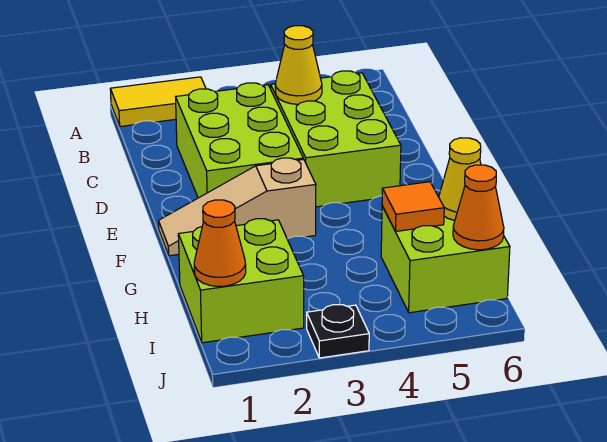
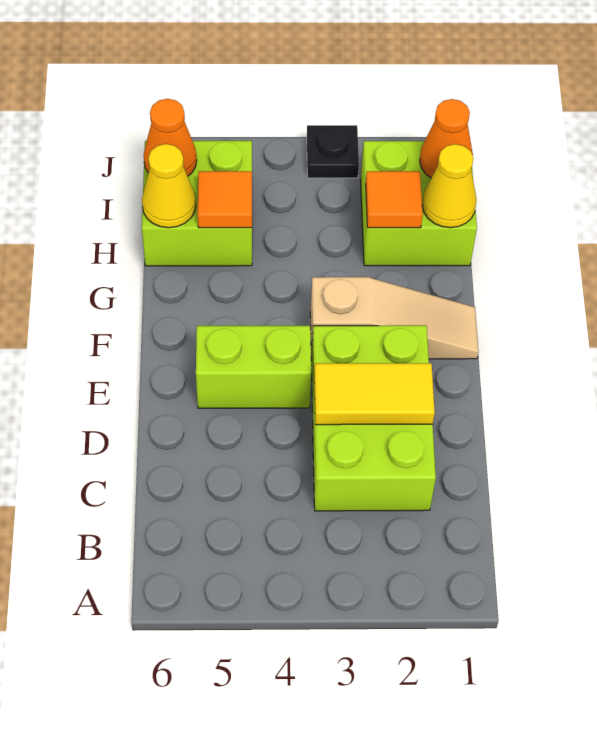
yellow tile A1:A2 level 1 -> yellow tile D2:D3 level 2
lime brick C4:E5 level 1 -> lime brick E4:E5 level 1
yellow cone C4 level 2 -> yellow cone H1 level 2
none -> orange tile H2 level 2

